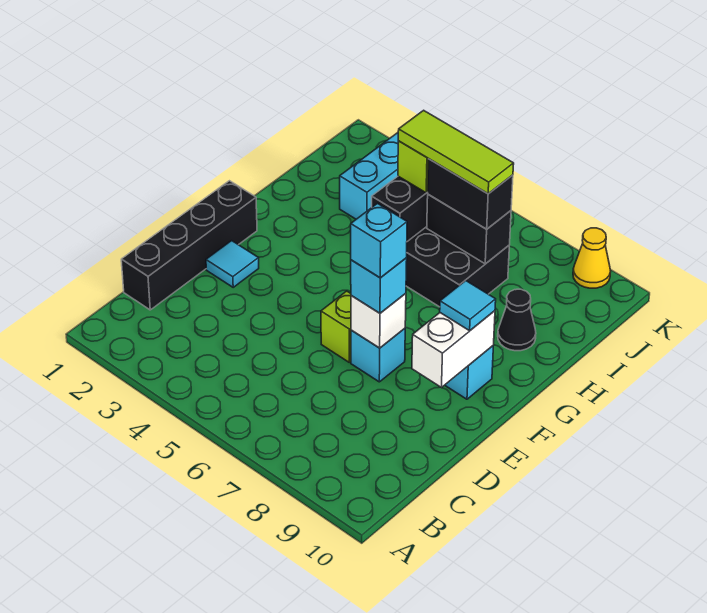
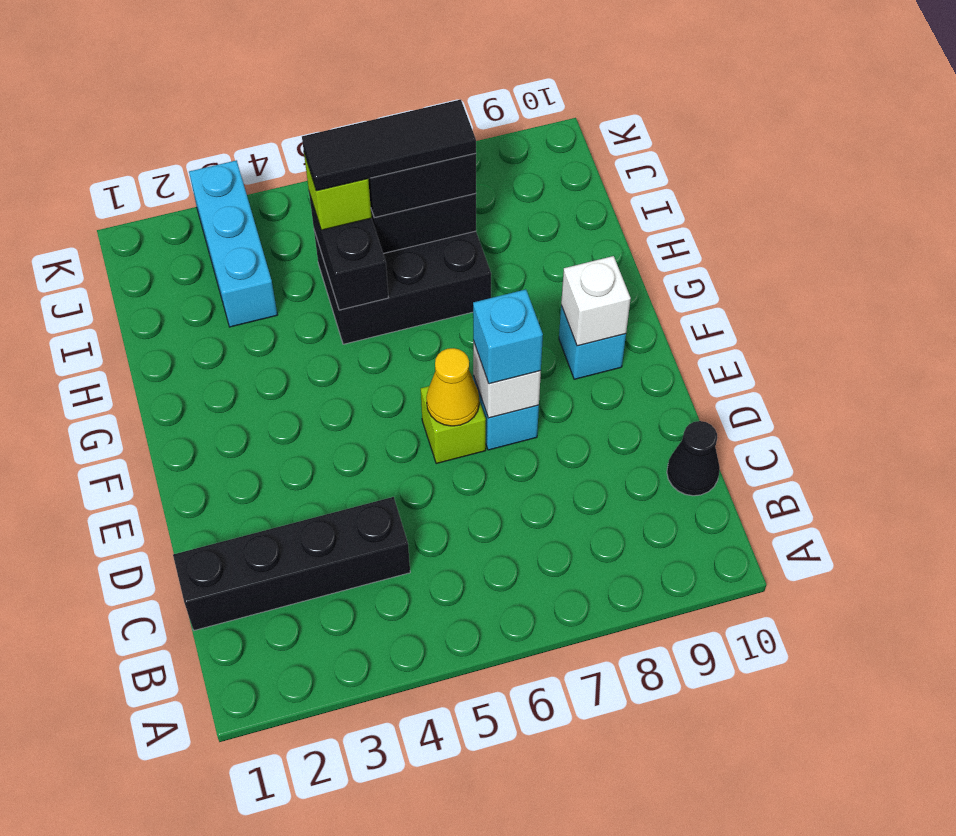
black brick C1:F1 level 1 -> black brick C1:C4 level 1
cyan tile E2 level 1 -> none
cyan brick E7 level 4 -> none
white brick E9:F9 level 2 -> white brick F9 level 2
cyan tile F9 level 3 -> none
black cone H9 level 1 -> black cone C10 level 1
lime tile I5:I7 level 4 -> black tile I5:I7 level 4
yellow cone K9 level 1 -> yellow cone E6 level 2

